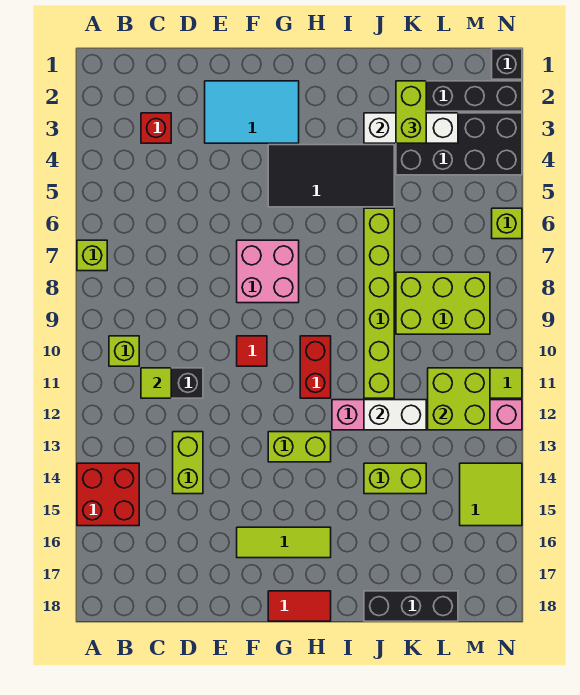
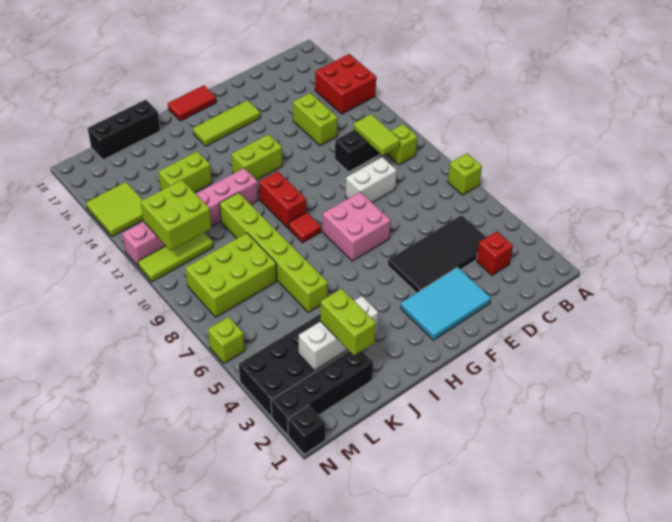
lime tile C11 level 2 -> lime tile C10:C11 level 2
red tile F10 level 1 -> red tile H9 level 1
black tile G4:J5 level 1 -> black tile C4:F5 level 1
white brick J12:K12 level 2 -> white brick D9:E9 level 1

